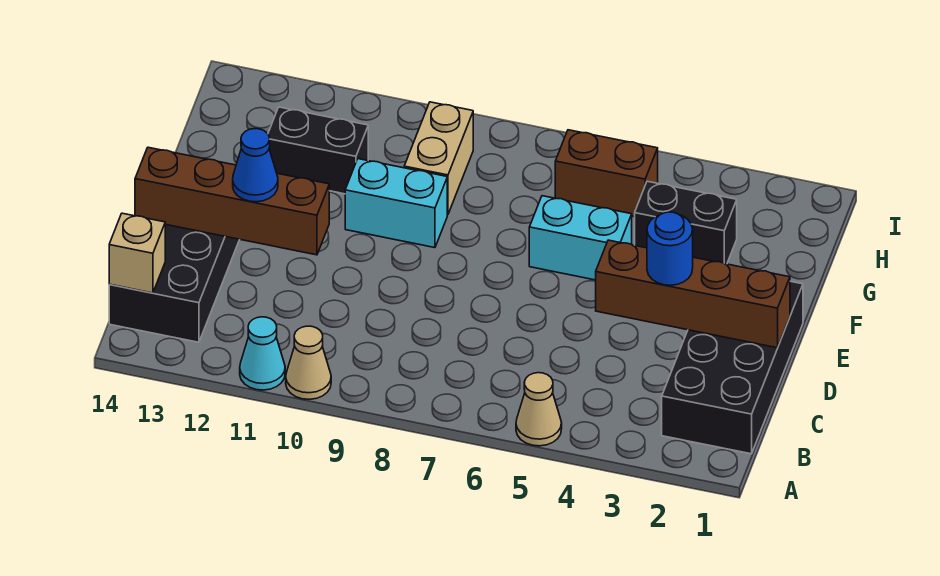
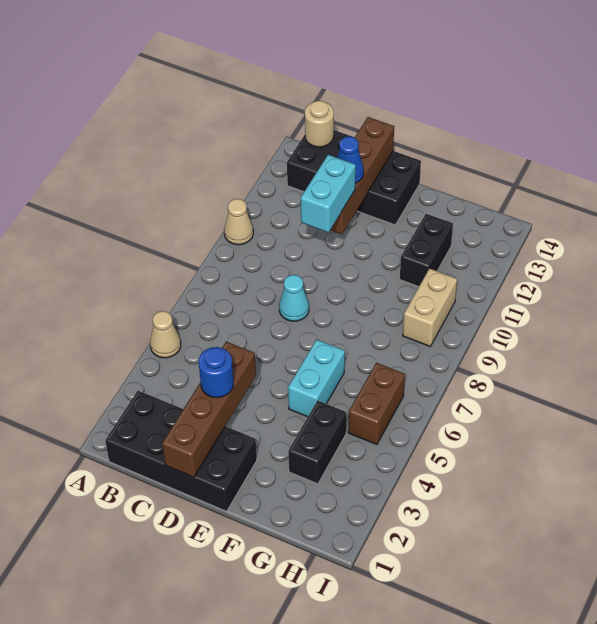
cyan cone A11 level 1 -> cyan cone D8 level 1
tan brick B14 level 2 -> tan round brick B14 level 2
cyan brick F9:F10 level 1 -> cyan brick D10:D11 level 3
tan brick G9:H9 level 1 -> tan brick H9:H10 level 1

